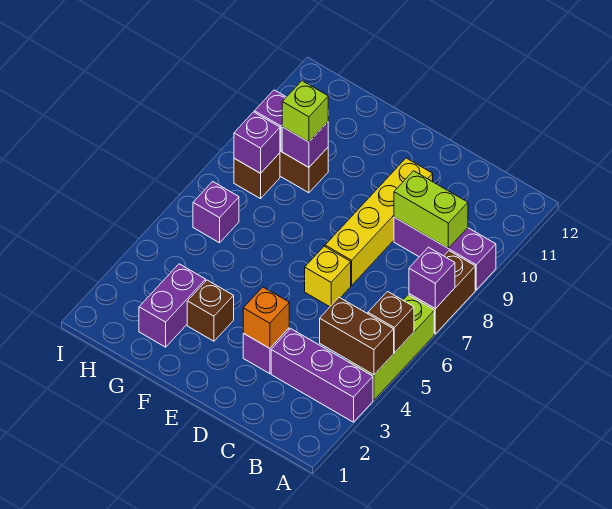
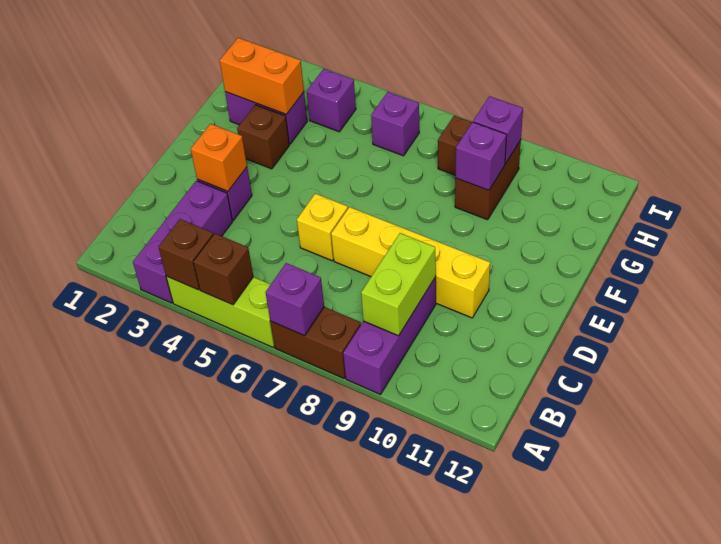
brown brick A4:B4 level 2 -> brown brick A4 level 2
none -> orange brick G2:G3 level 2
lime brick G9 level 3 -> none
purple brick H8 level 2 -> purple brick H4 level 1

